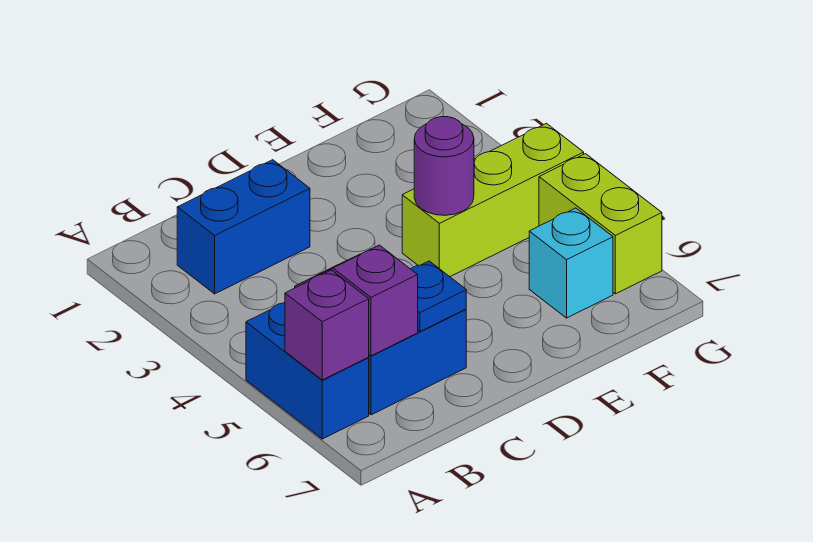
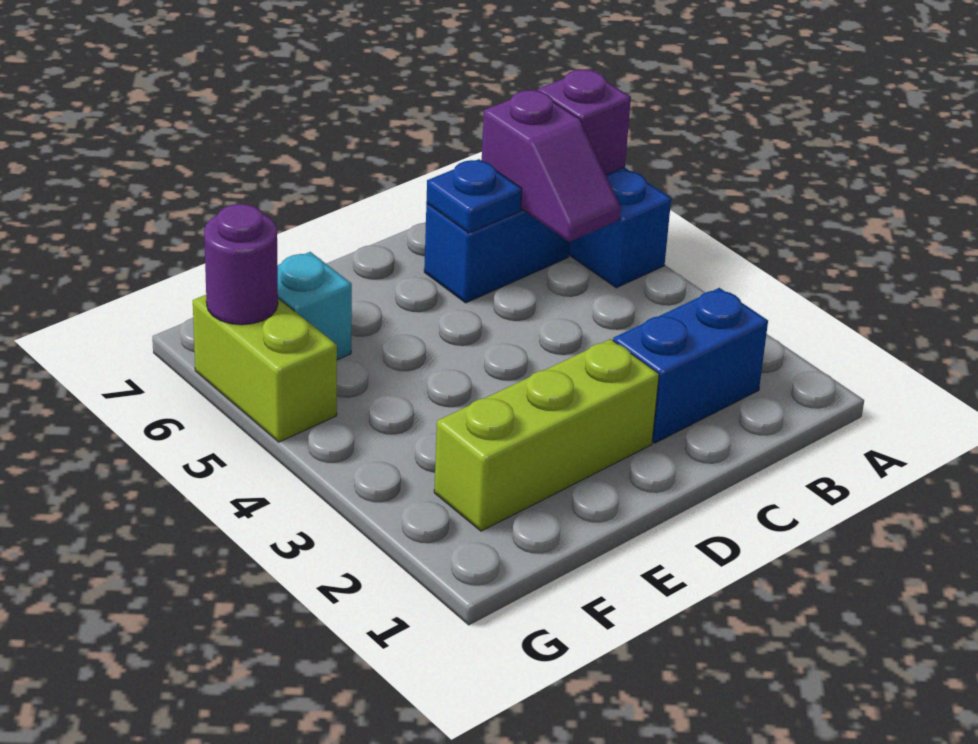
lime brick E4:G4 level 1 -> lime brick D2:F2 level 1
purple round brick E4 level 2 -> purple round brick G6 level 2

